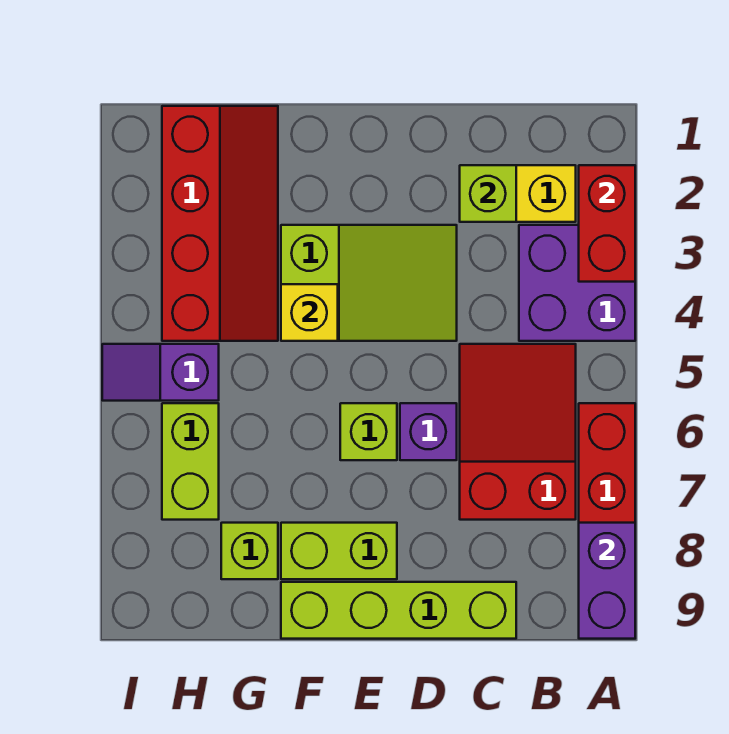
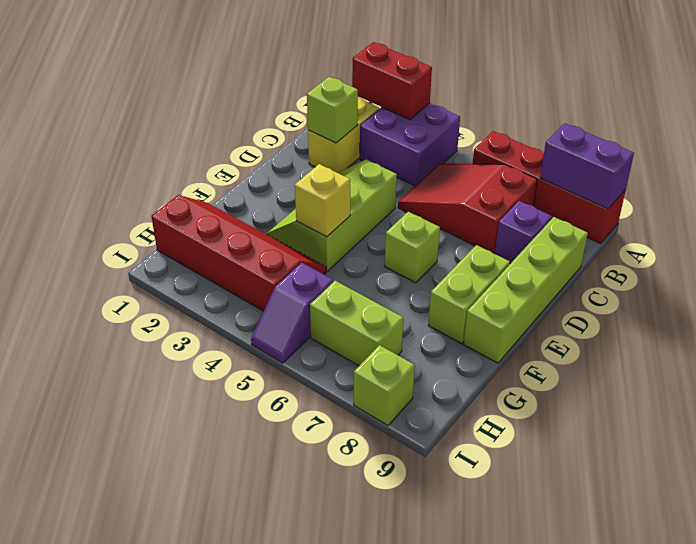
lime slope D3:F4 level 1 top F -> lime slope D3:F4 level 1 top 4
purple brick D6 level 1 -> purple brick C8 level 1
lime brick G8 level 1 -> lime brick I8 level 1

